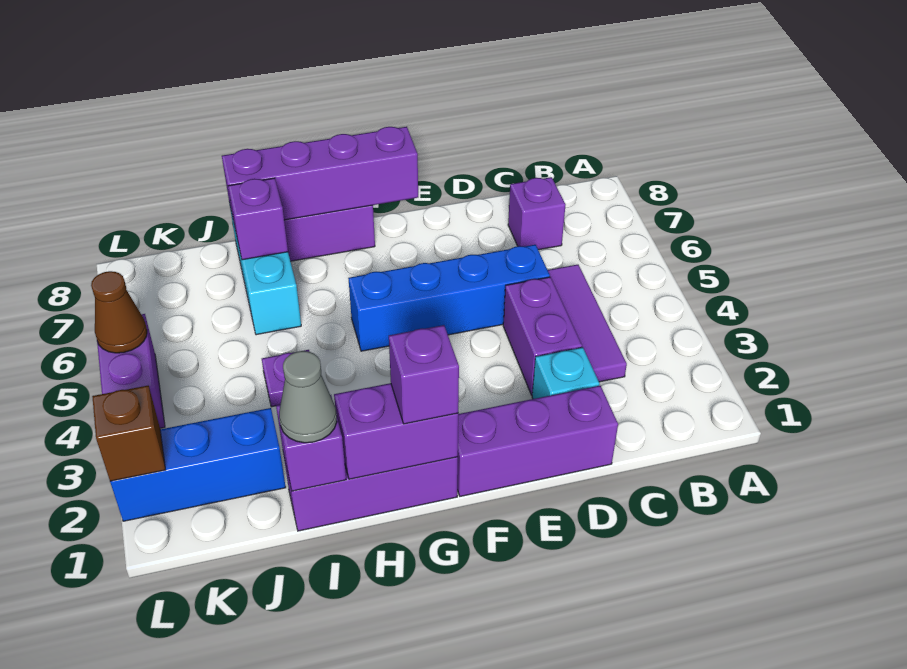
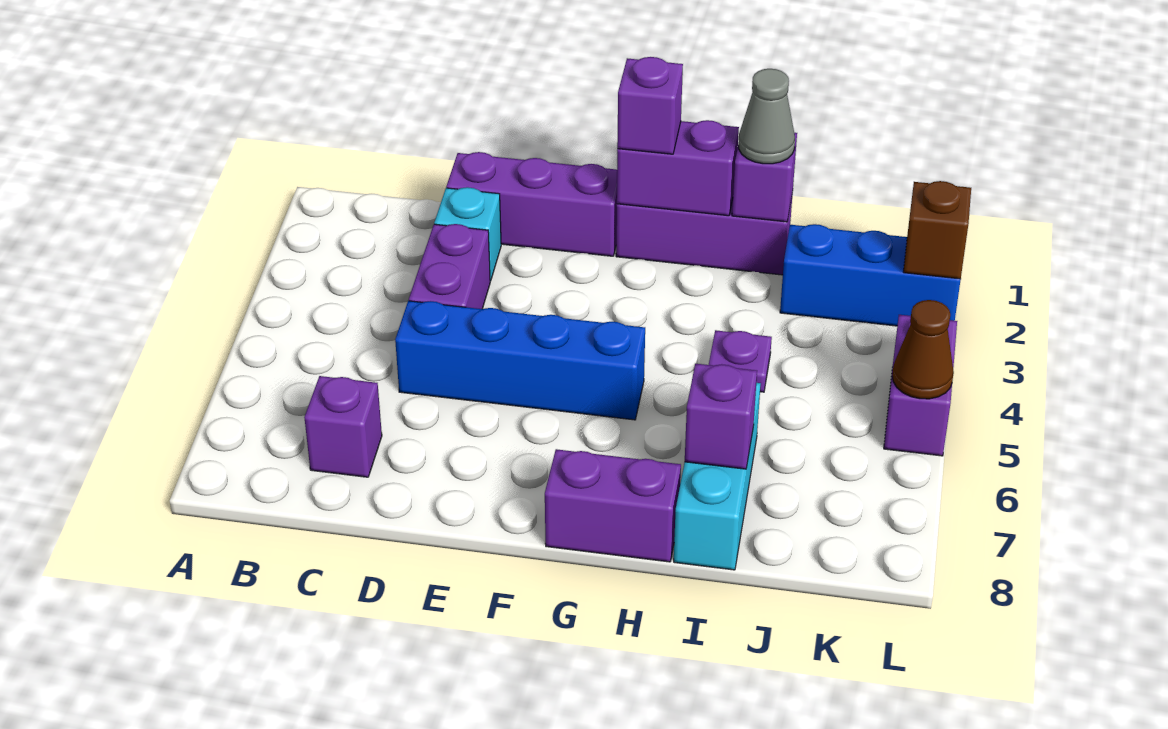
purple tile C3:C5 level 1 -> none
purple brick F8:I8 level 2 -> none

